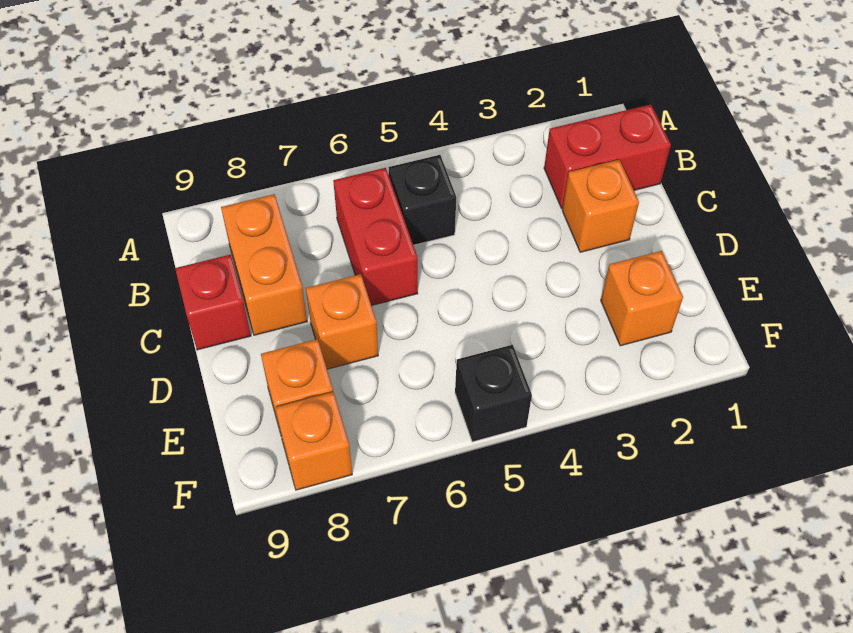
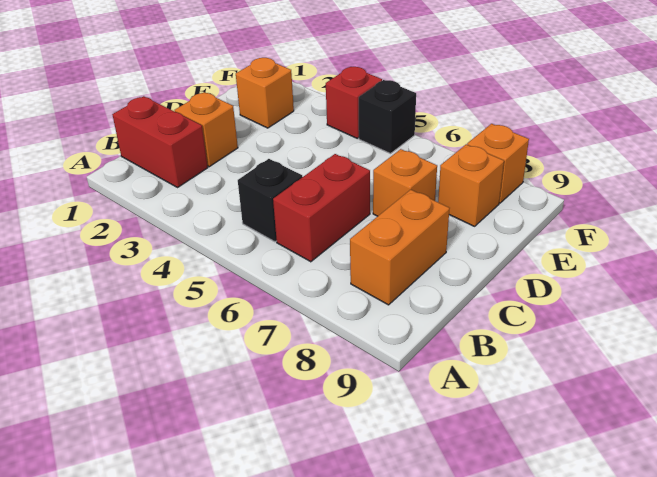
red brick C9 level 1 -> red brick F4 level 1

